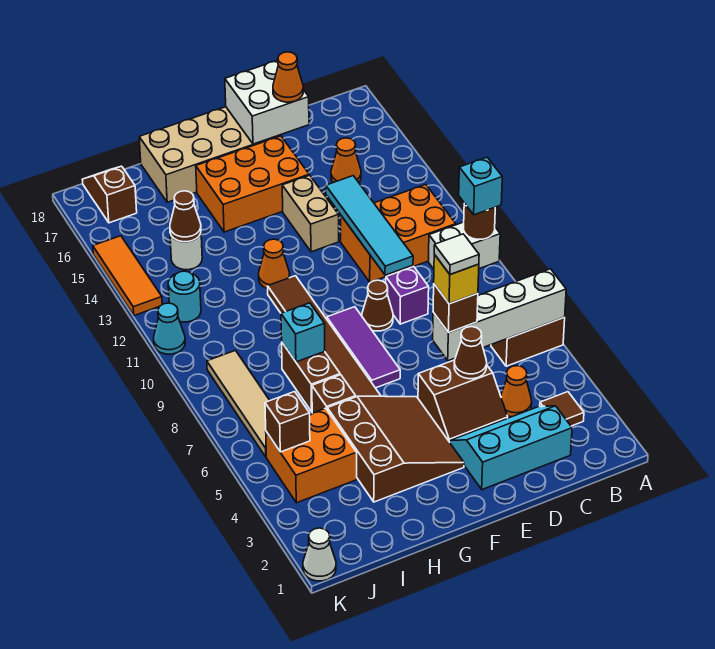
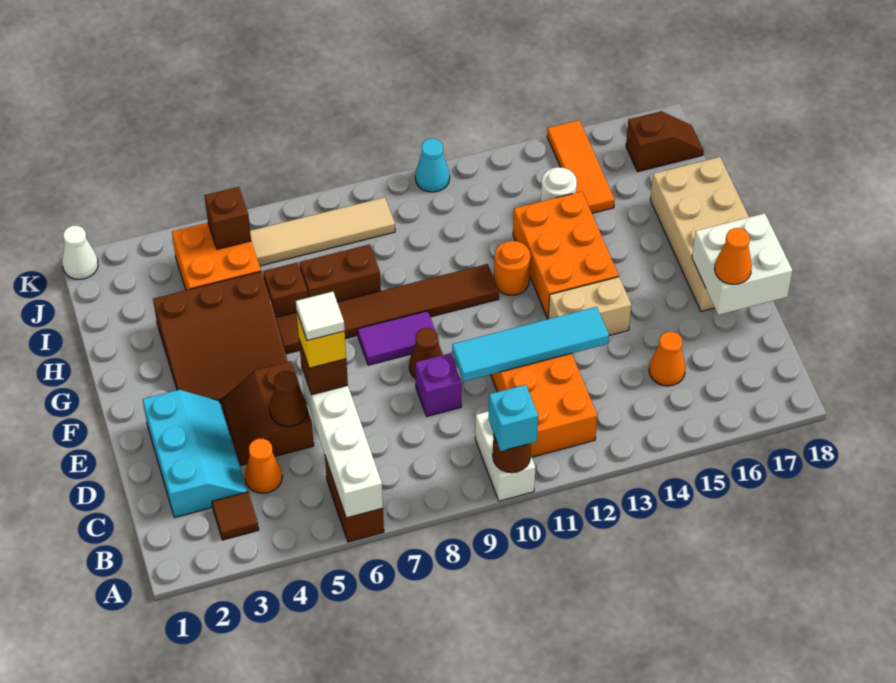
orange brick E15:G16 level 1 -> orange brick F13:H14 level 1
purple tile F7:F9 level 1 -> purple tile F8:F9 level 1
orange cone G12 level 1 -> orange round brick G12 level 1
cyan brick H8 level 2 -> none
brown cone I14 level 2 -> none
cyan round brick J12 level 1 -> none
orange tile K13:K15 level 1 -> orange tile I15:K15 level 1

